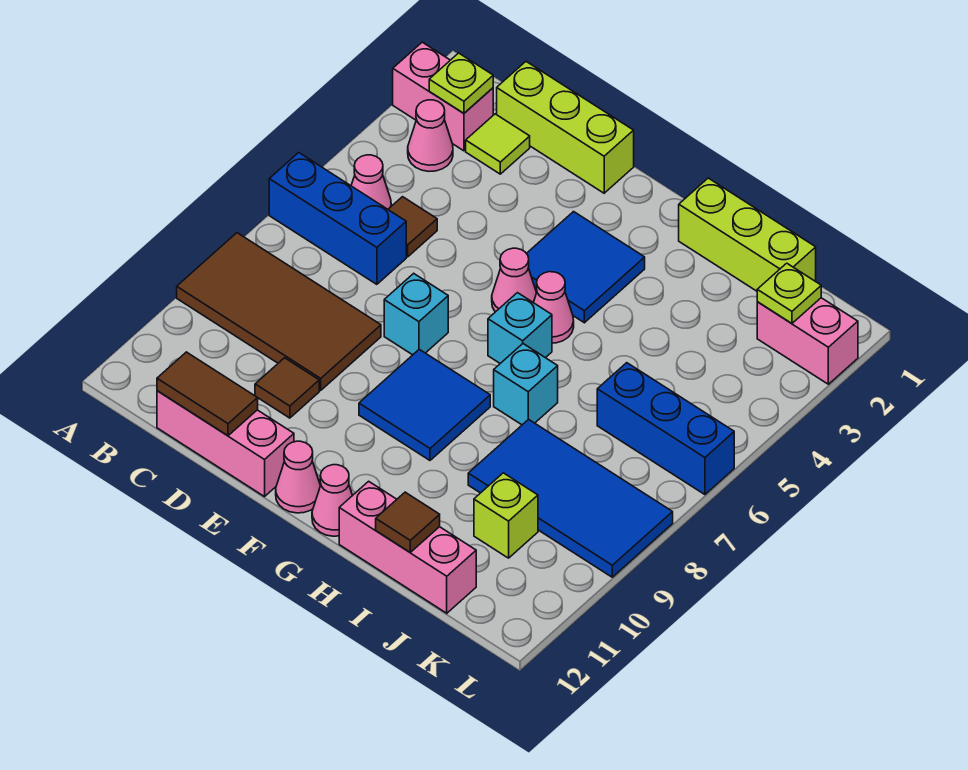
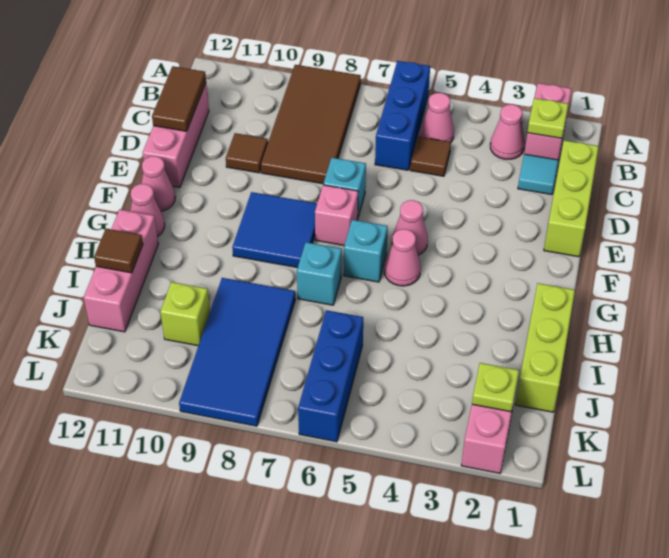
lime tile C2 level 1 -> cyan tile C2 level 1
blue tile F3:G4 level 1 -> none
none -> pink brick F7 level 1

